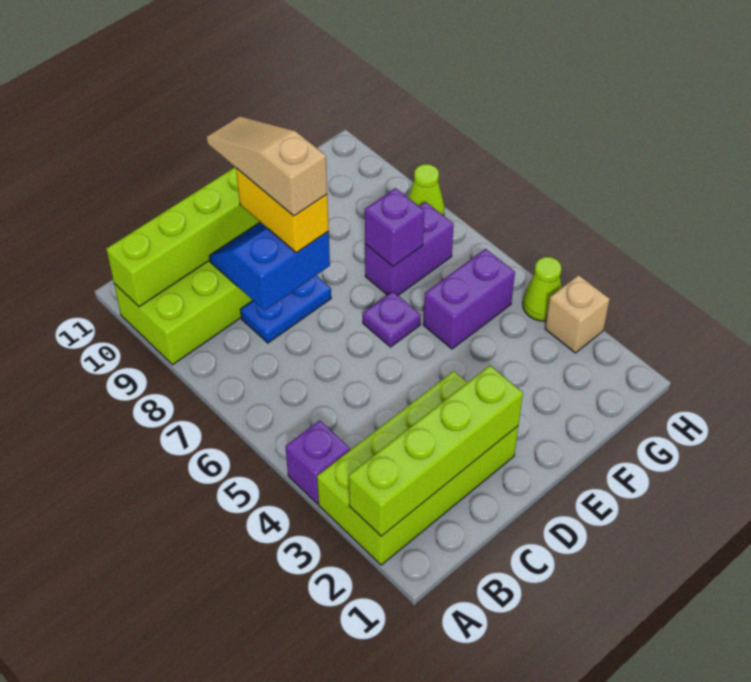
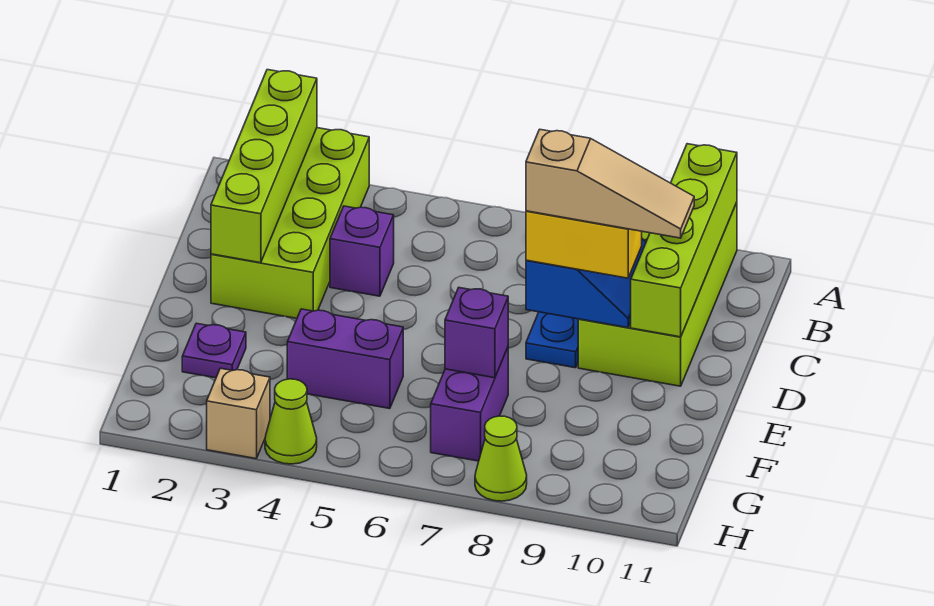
purple brick A4 level 1 -> purple brick C4 level 1
purple plate E6 level 1 -> purple plate F2 level 1
purple brick F5:G5 level 1 -> purple brick F4:F5 level 1

